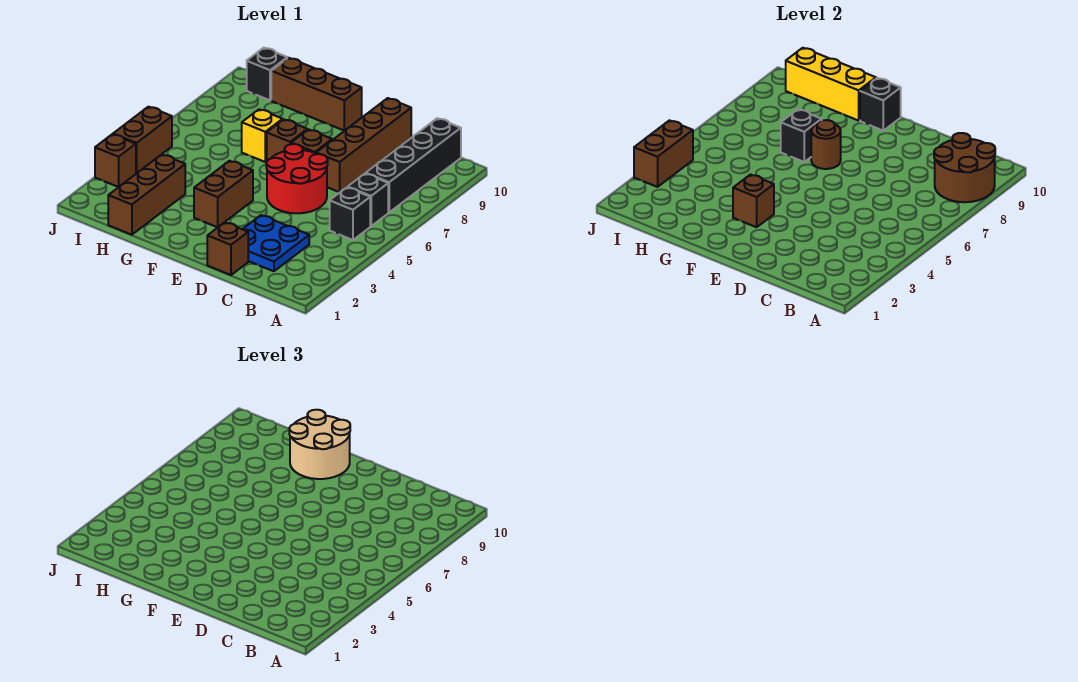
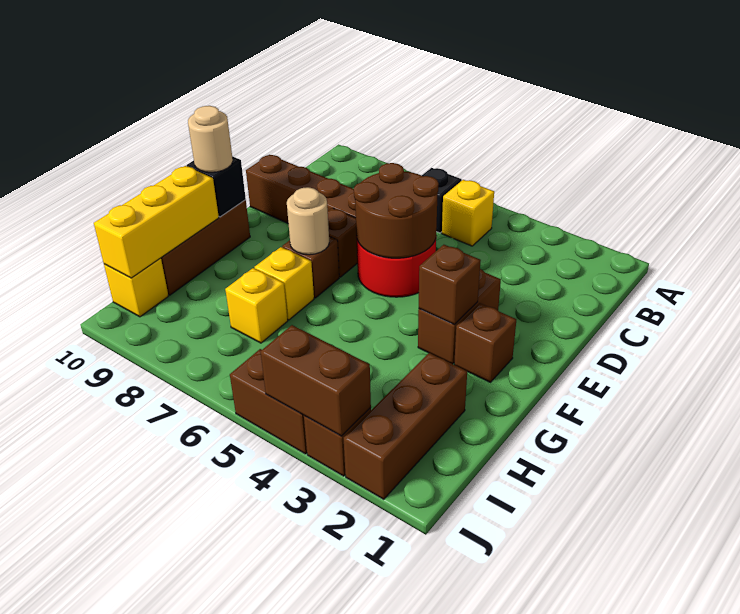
brown round brick A8:B9 level 2 -> brown round brick D5:E6 level 2
black brick B5 level 1 -> yellow brick B5 level 1
black brick B7:B10 level 1 -> none
blue plate C2:D3 level 1 -> none
brown brick D1 level 1 -> brown brick F2 level 1
brown brick F3:F4 level 1 -> brown brick E3:F3 level 1
brown round brick F7 level 2 -> tan round brick F7 level 2
tan round brick F9:G10 level 3 -> tan round brick F10 level 3
black brick G7 level 2 -> none
brown brick H1:H3 level 1 -> brown brick H2:J2 level 1
none -> yellow brick H7 level 1
black brick I10 level 1 -> yellow brick I10 level 1

